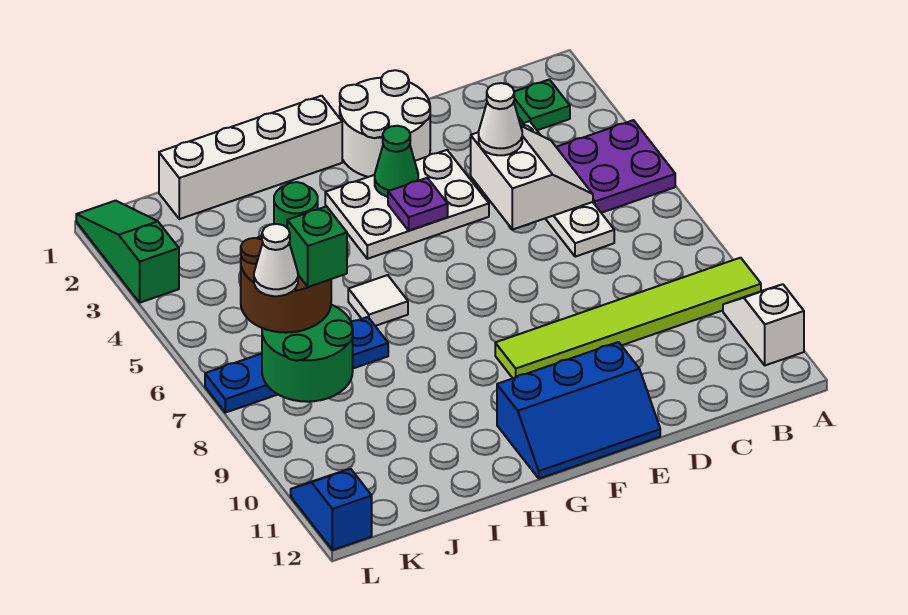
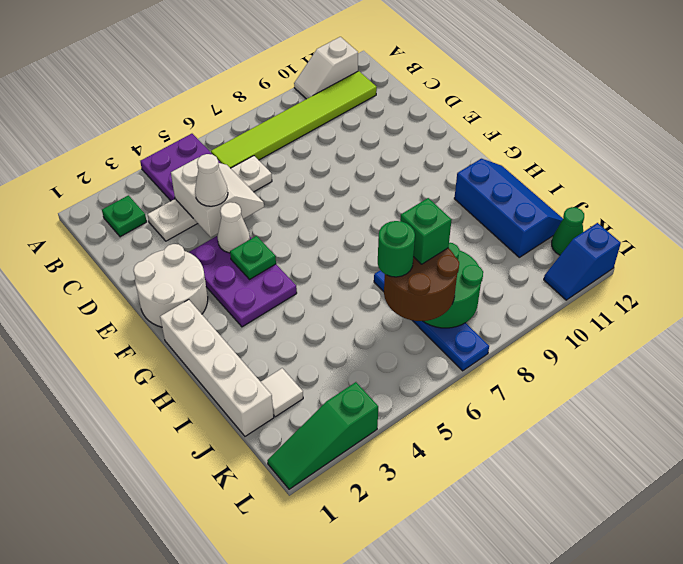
lime tile A9:F9 level 1 -> lime tile B6:B11 level 1
white slope C4:D5 level 2 top D -> white slope C4:D5 level 2 top 4
white plate E3:G4 level 1 -> purple plate E3:G4 level 1
blue slope E11:G12 level 1 top 11 -> blue slope H11:J12 level 1 top 11
green cone F3 level 2 -> green cone K12 level 1
purple plate F4 level 2 -> green plate F4 level 2
white tile H6 level 1 -> white tile J2 level 1
white cone K7 level 4 -> white cone E4 level 2

